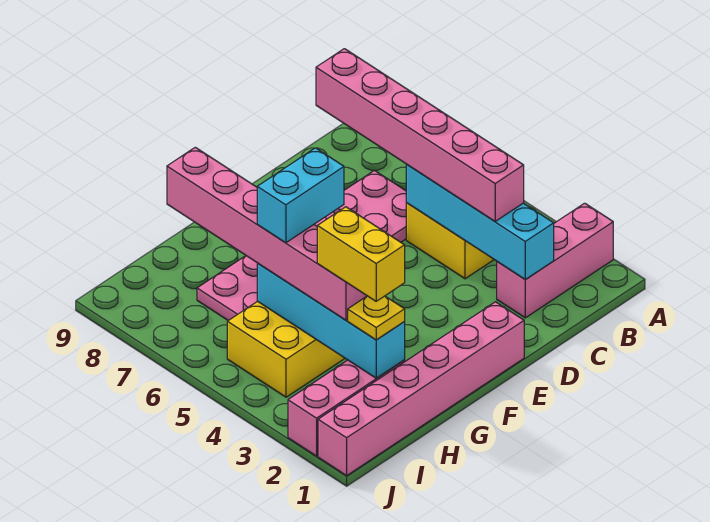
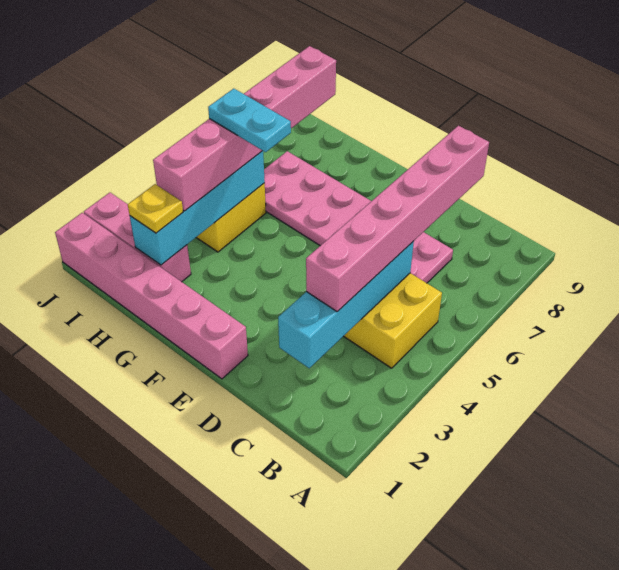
pink brick A2:C2 level 1 -> none
cyan brick G5:H5 level 4 -> cyan plate G5:H5 level 4
yellow brick H2:H3 level 4 -> none

